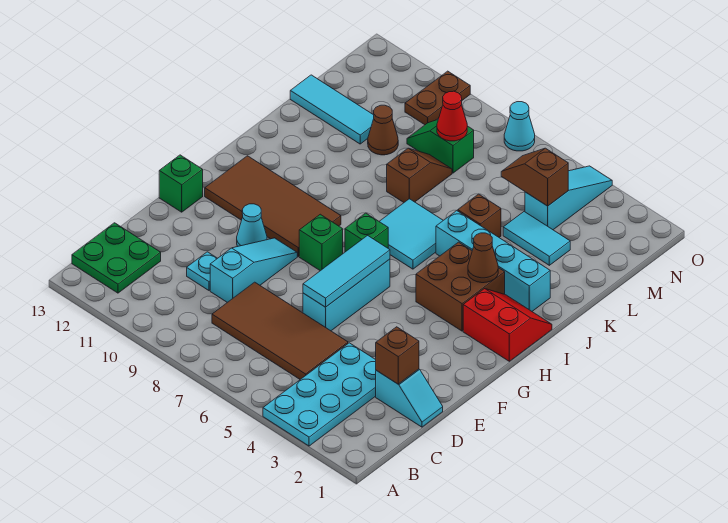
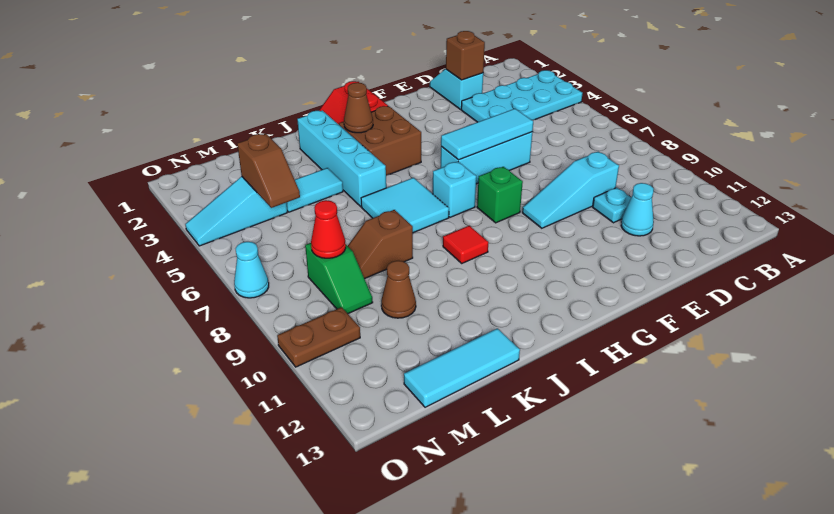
green plate B12:C13 level 1 -> none
brown tile C5:D8 level 1 -> none
cyan cone F10 level 1 -> cyan cone D11 level 1
green brick F13 level 1 -> none
brown tile G9:H12 level 1 -> none
green brick H7 level 1 -> cyan brick H7 level 1
none -> red tile I9 level 1
brown brick K5 level 1 -> none
cyan tile L3:L4 level 1 -> cyan tile K4:L4 level 1
cyan tile L11:L13 level 1 -> cyan tile K13:M13 level 1

